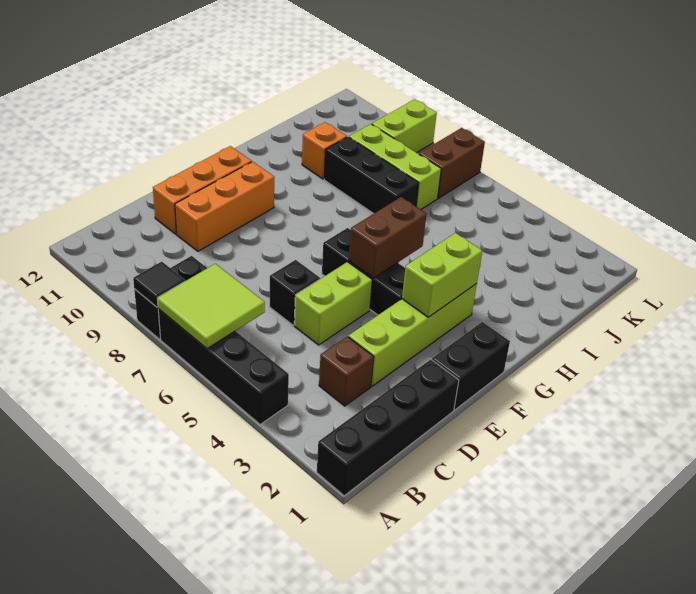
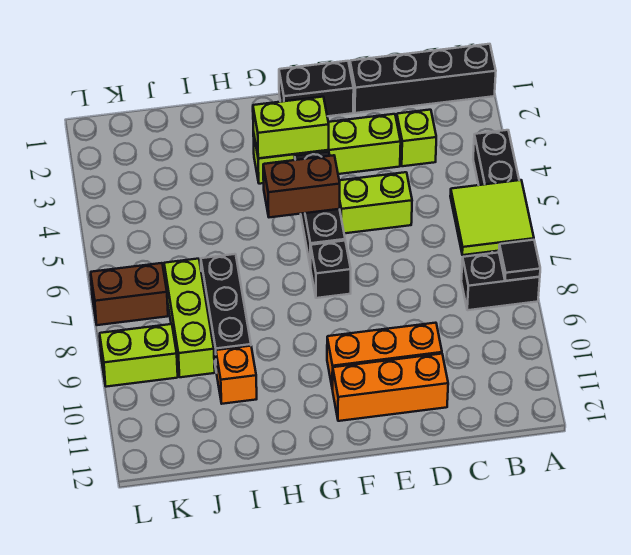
brown brick C3 level 1 -> lime brick C3 level 1
black brick D6 level 1 -> black brick F7 level 1

